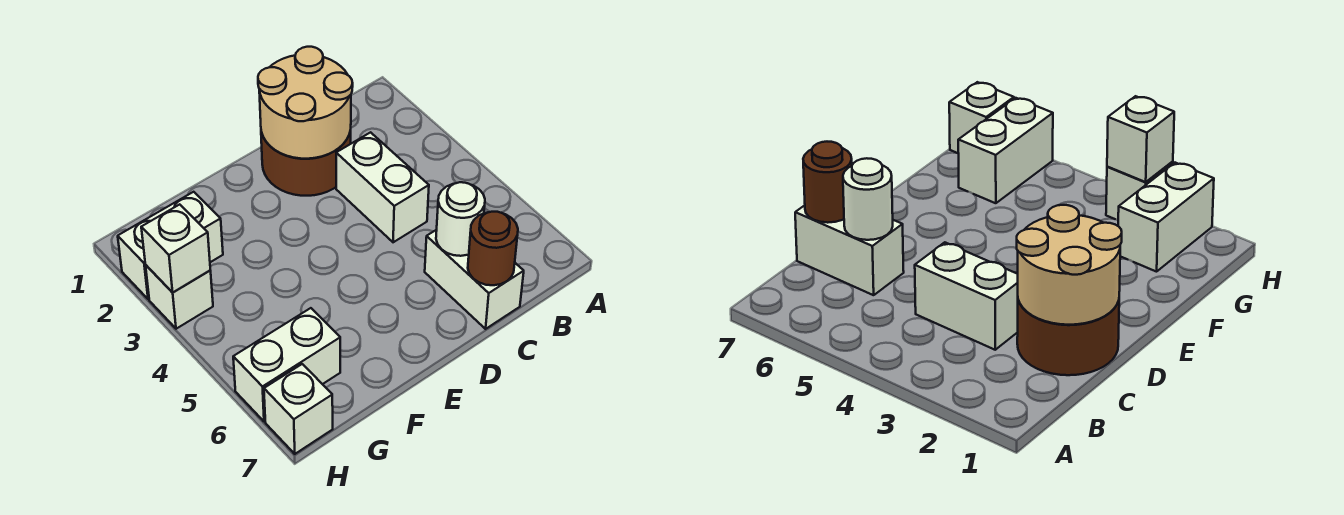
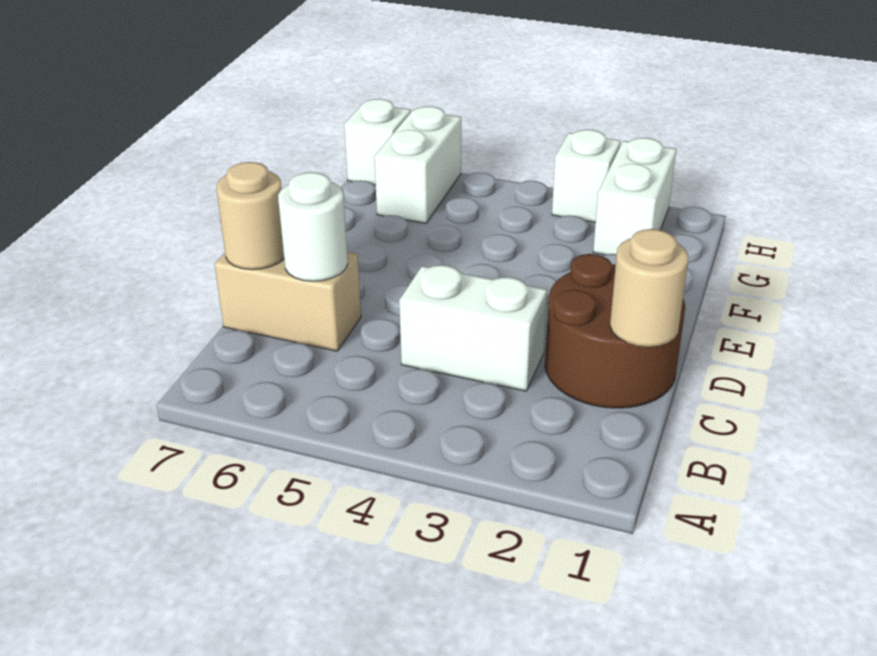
tan round brick C1:D2 level 2 -> tan round brick C1 level 2
white brick C6:C7 level 1 -> tan brick C6:C7 level 1
brown round brick C7 level 2 -> tan round brick C7 level 2
white brick H3 level 2 -> none

